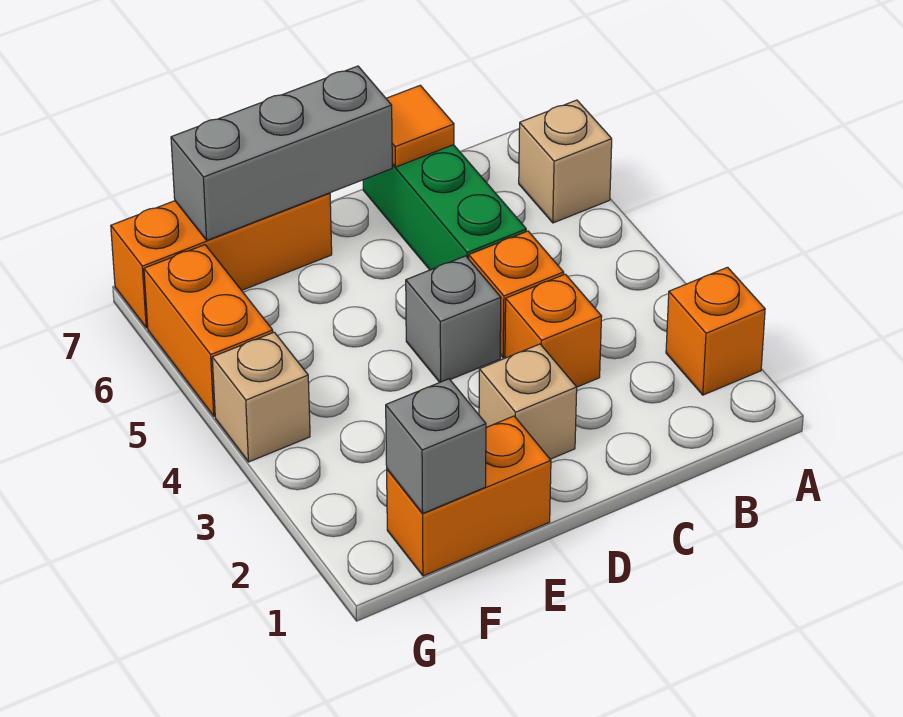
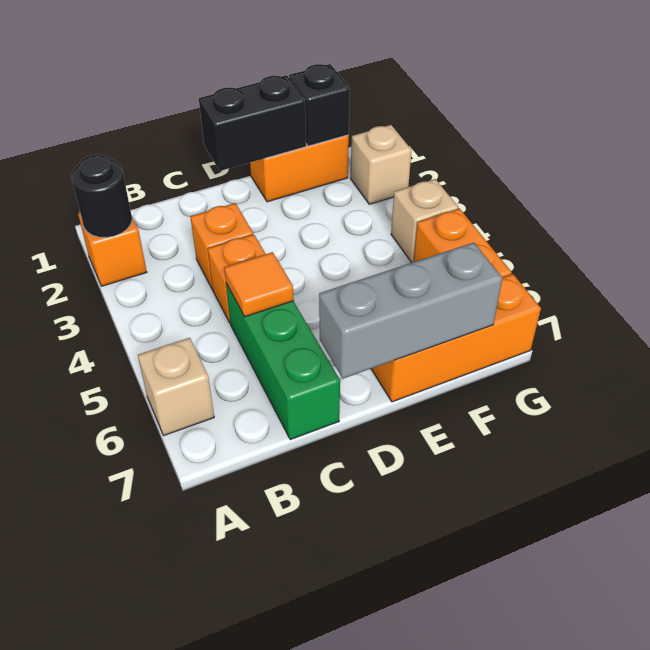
none -> black round brick A2 level 2
orange tile C7 level 2 -> orange tile C5 level 2
none -> black brick D1:E1 level 2
tan brick D2 level 1 -> tan brick G2 level 1
grey brick D4 level 1 -> none
grey brick F1 level 2 -> black brick F1 level 2

